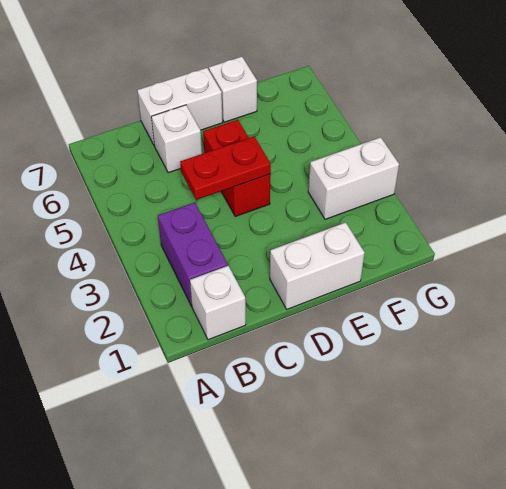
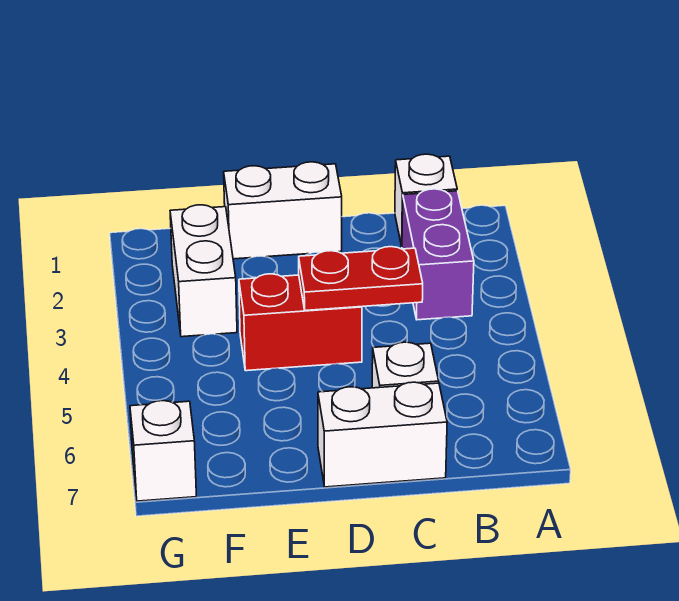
red brick D4:D5 level 1 -> red brick D4:E4 level 1
white brick E7 level 1 -> white brick G7 level 1
white brick F3:G3 level 1 -> white brick F2:F3 level 1

